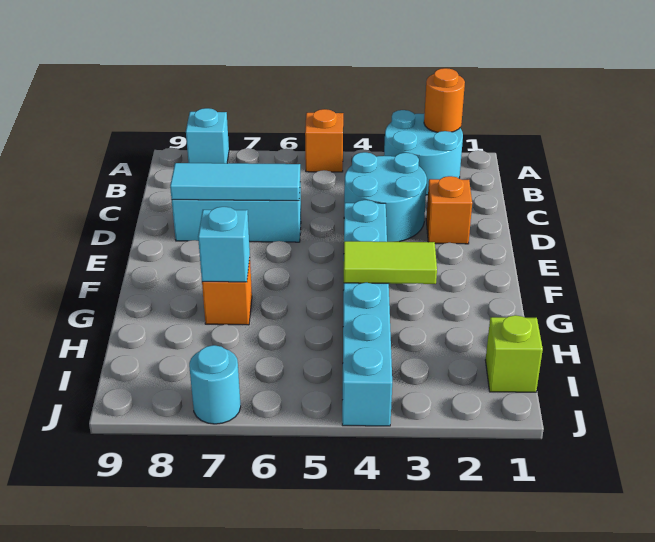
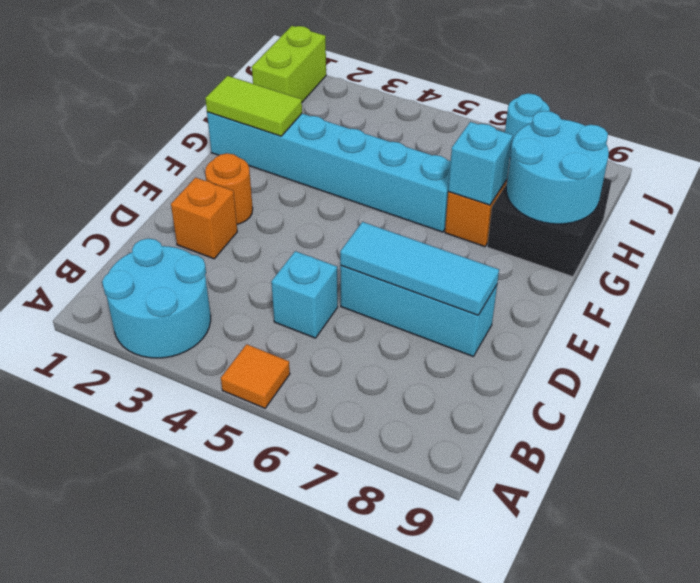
orange round brick A2 level 2 -> orange round brick E2 level 1
orange brick A5 level 1 -> orange tile A5 level 1
cyan brick A8 level 1 -> cyan brick C5 level 1
cyan round brick C3:D4 level 1 -> cyan round brick G8:H9 level 2
cyan brick E4:J4 level 1 -> cyan brick G1:G6 level 1
lime tile G3:G4 level 2 -> lime tile G1:G2 level 2
none -> black brick G8:H9 level 1
lime brick I1 level 1 -> lime brick I1:J1 level 1

